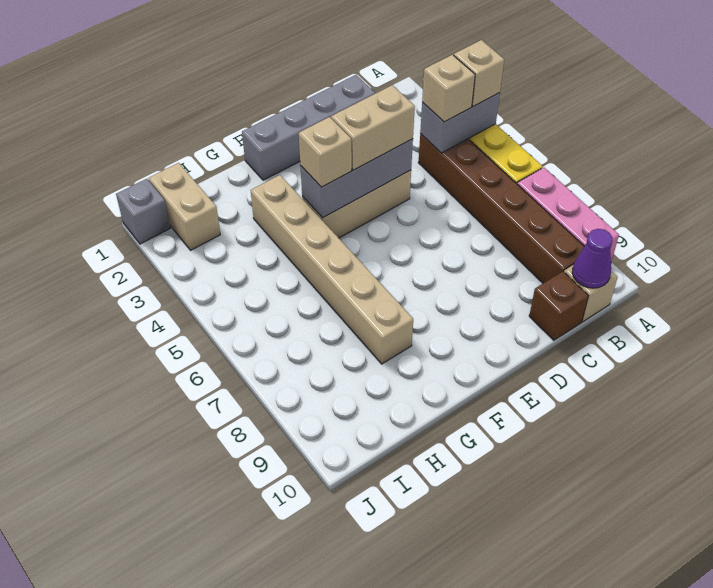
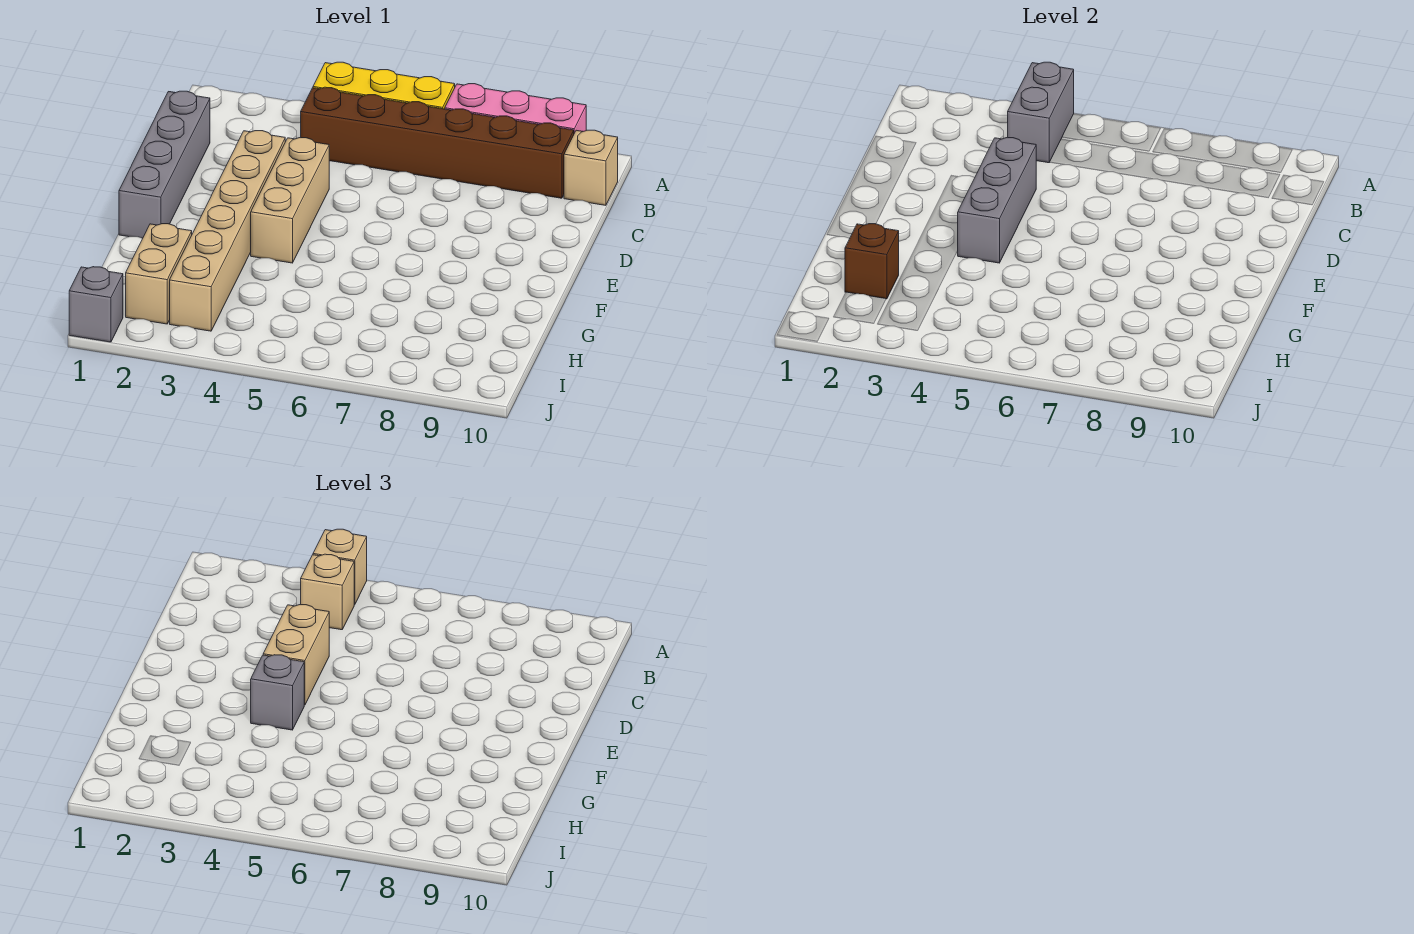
purple cone B10 level 2 -> none
brown brick C10 level 1 -> brown brick H2 level 2
tan brick F4 level 3 -> grey brick F4 level 3
tan brick G3:G8 level 1 -> tan brick D3:I3 level 1
tan brick I1:I2 level 1 -> tan brick H2:I2 level 1

